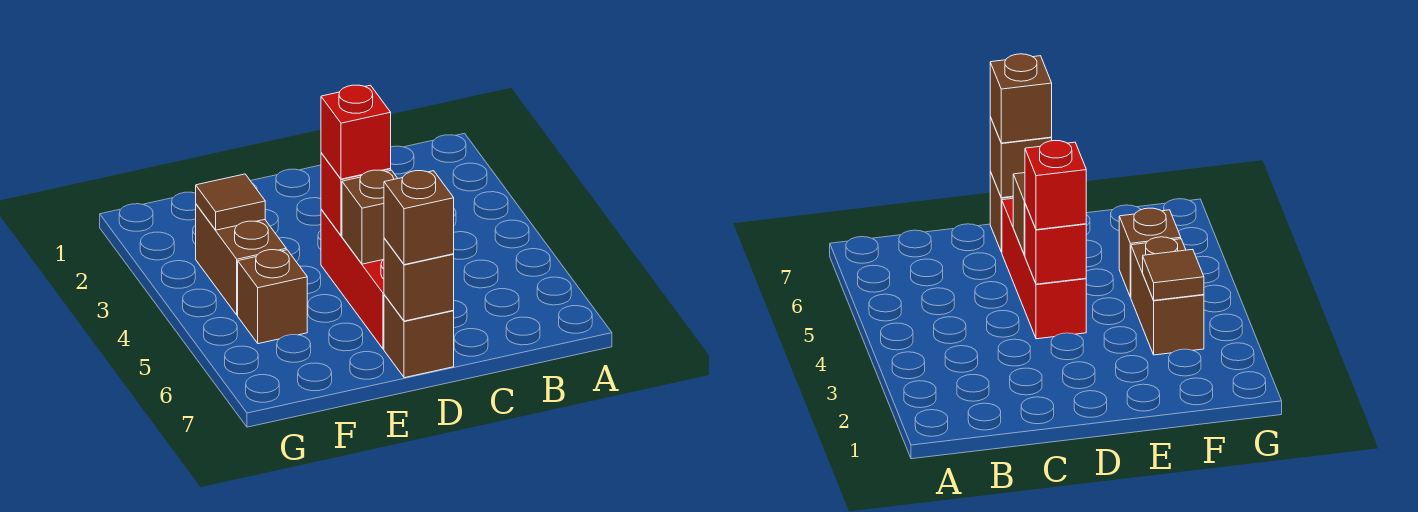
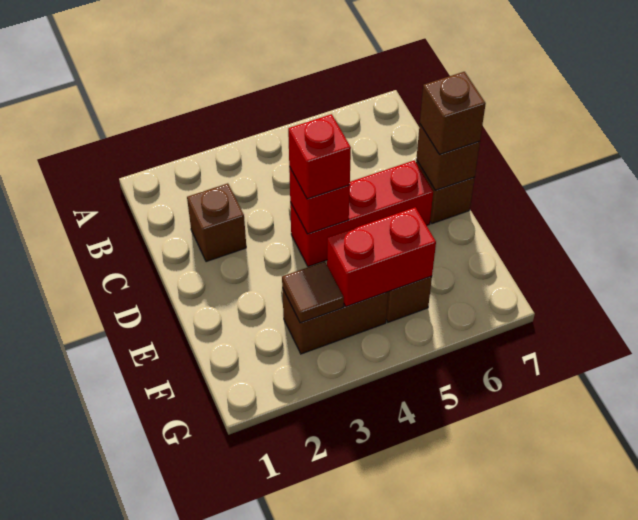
brown brick D5 level 2 -> brown brick C2 level 1
none -> red brick F4:F5 level 2

